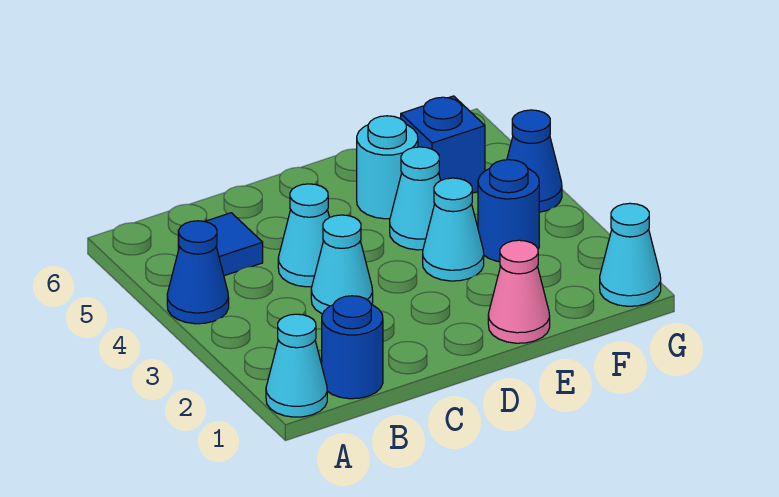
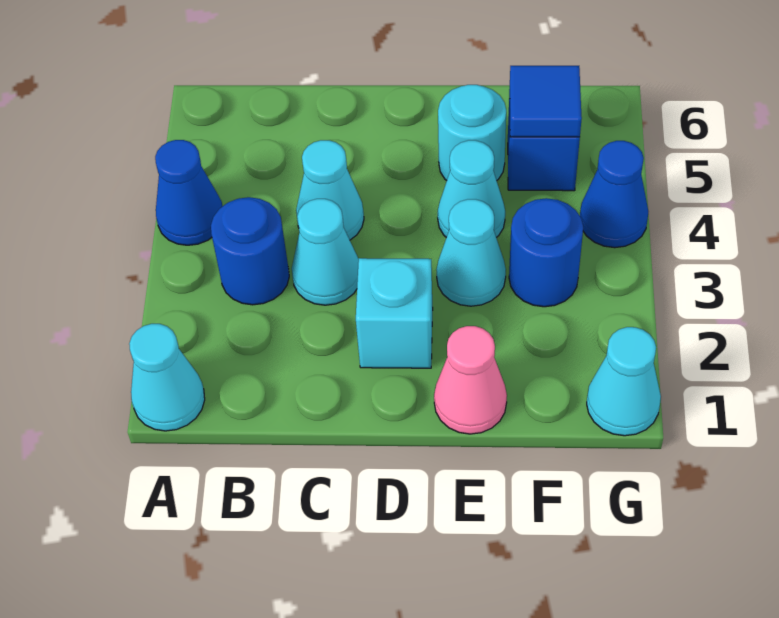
blue round brick B1 level 1 -> blue round brick B3 level 1
blue tile B5 level 1 -> blue tile F5 level 2
none -> cyan brick D2 level 1

